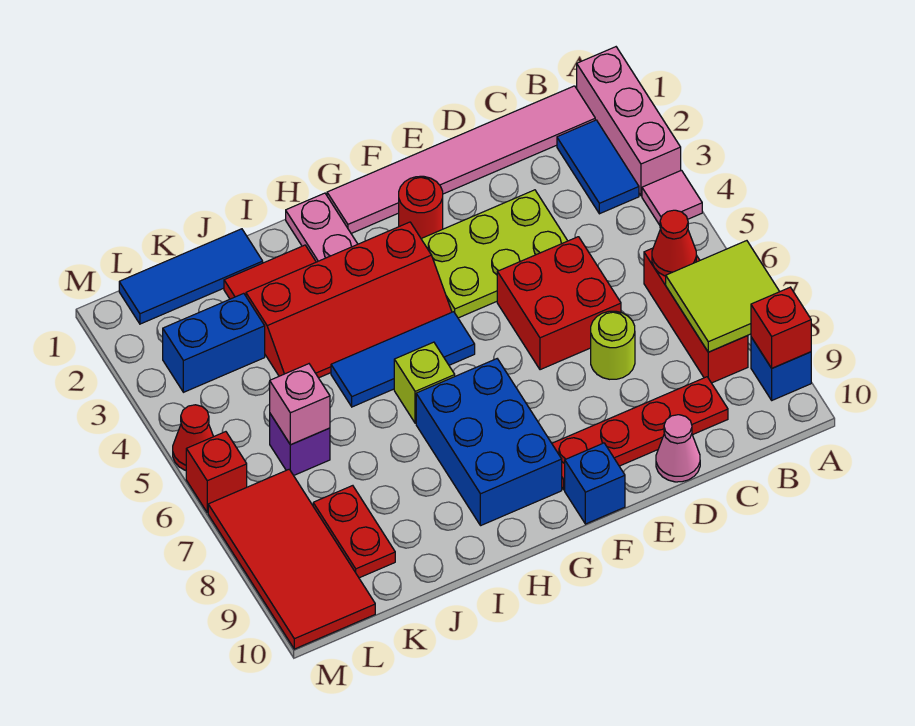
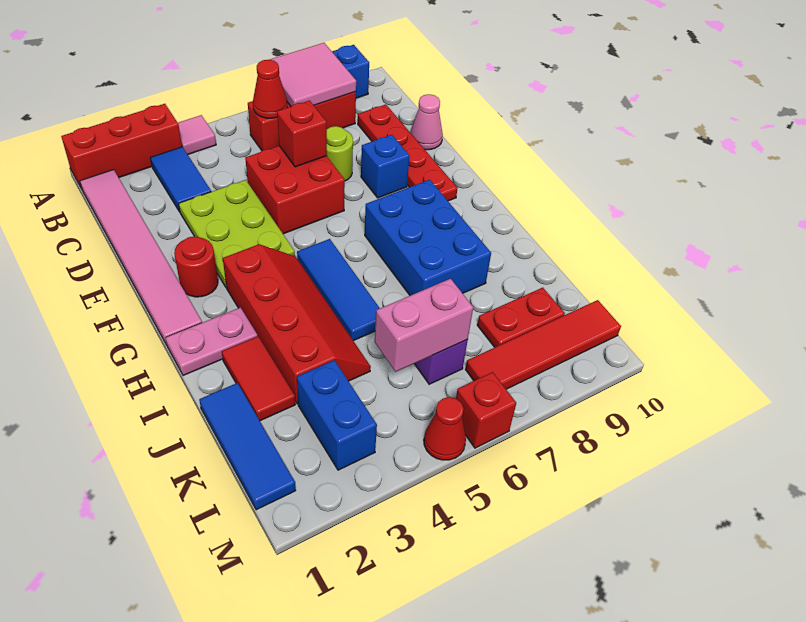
pink brick A1:A3 level 1 -> red brick A1:A3 level 1
lime tile A7:B8 level 2 -> pink tile A7:B8 level 2
red brick A9 level 2 -> red brick D6 level 2
blue tile B2:B3 level 1 -> blue tile B3:C3 level 1
blue brick F10 level 1 -> blue brick E8 level 1
blue brick G7:H9 level 1 -> blue brick G7:I8 level 1
lime brick H6 level 1 -> none
pink brick K6 level 2 -> pink brick K5:K6 level 2
red tile L7:M10 level 1 -> red tile L7:L10 level 1

